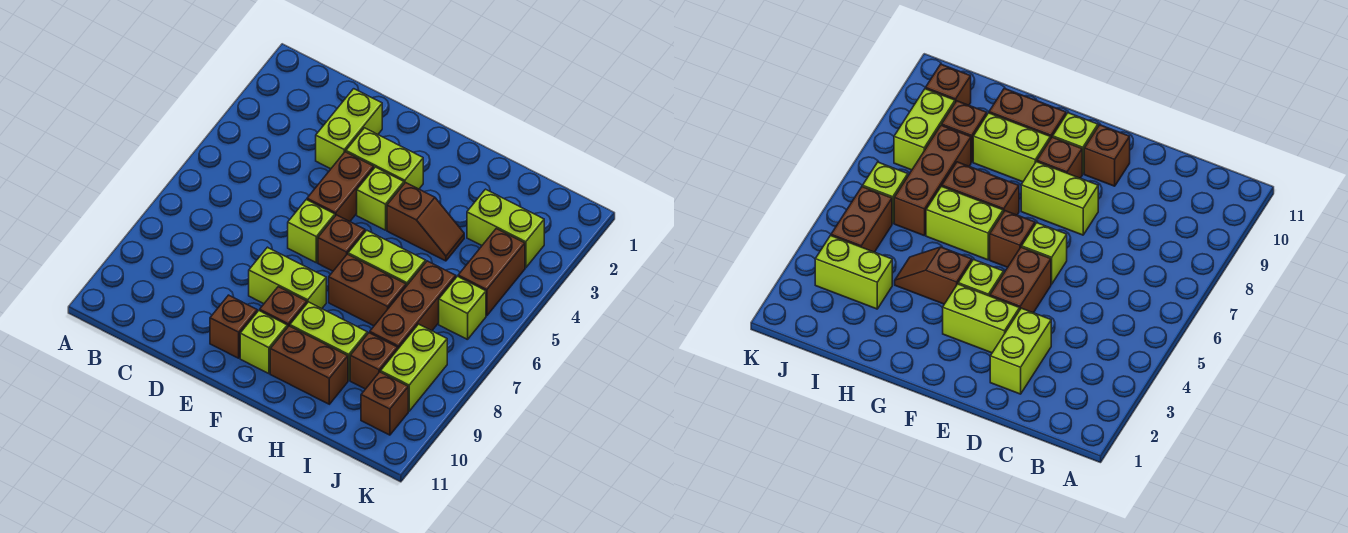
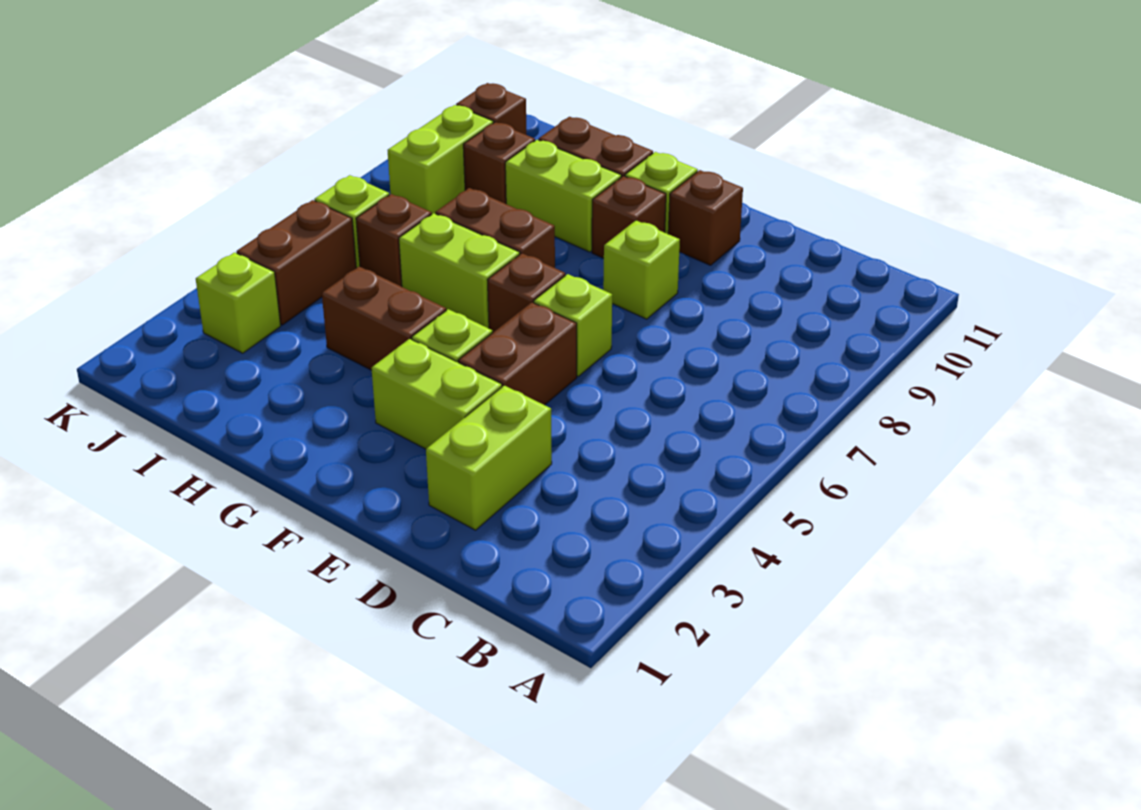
lime brick E8:F8 level 1 -> lime brick E8 level 1
brown slope G4:H4 level 1 top G -> brown brick G4:H4 level 1
lime brick I3:J3 level 1 -> lime brick J3 level 1
brown brick I6:I8 level 1 -> brown brick I6 level 1

